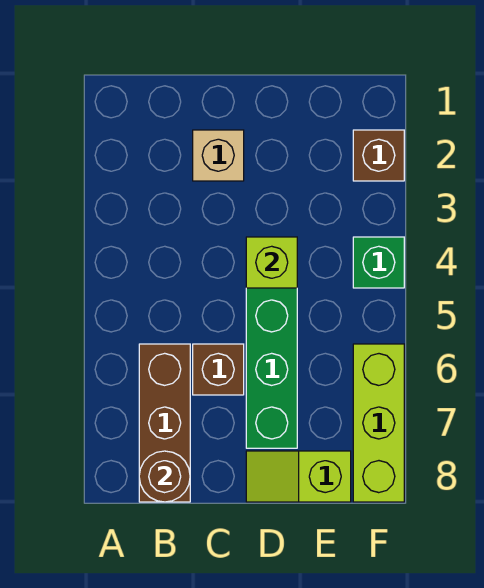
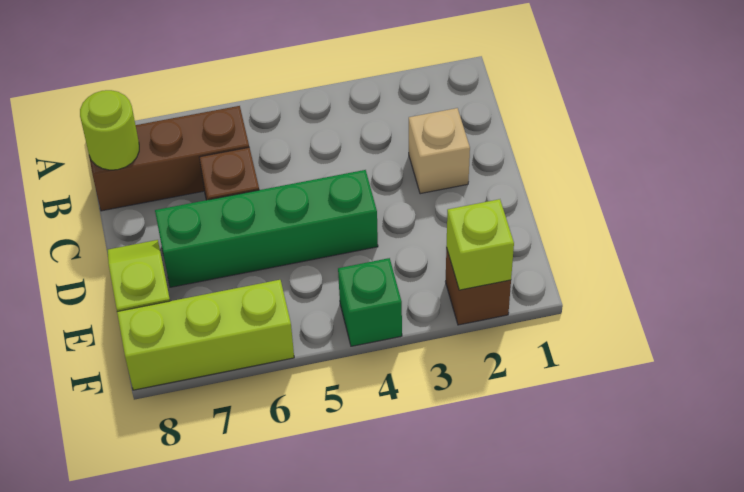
brown round brick B8 level 2 -> lime round brick B8 level 2
lime brick D4 level 2 -> lime brick F2 level 2

